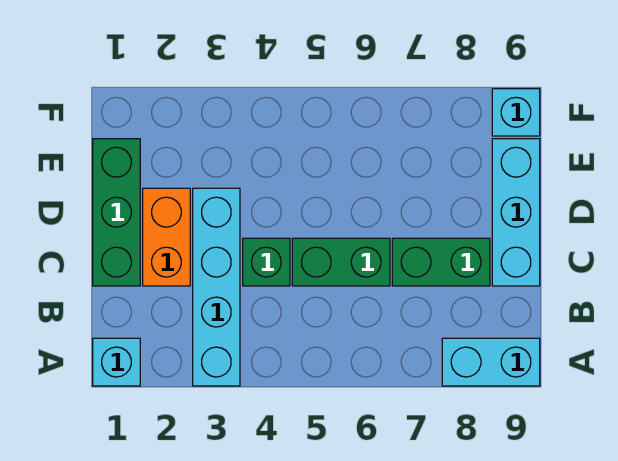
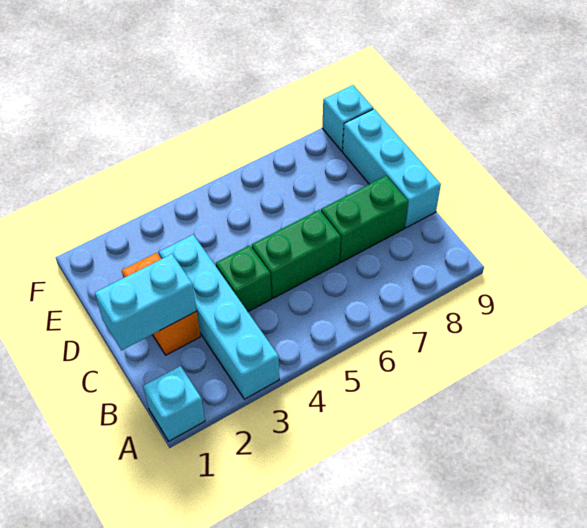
cyan brick A8:A9 level 1 -> cyan brick C1:C2 level 2
green brick C1:E1 level 1 -> none

